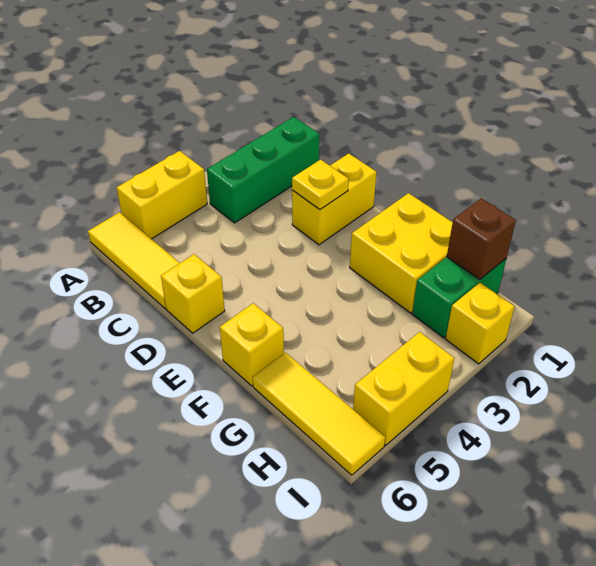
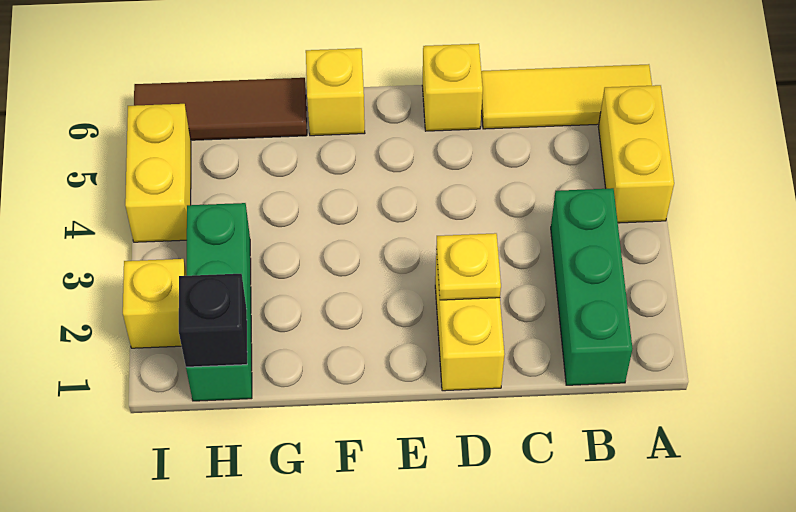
yellow brick F1:G2 level 1 -> none
yellow tile G6:I6 level 1 -> brown tile G6:I6 level 1
green brick H1:H2 level 1 -> green brick H1:H3 level 1
brown brick H1 level 2 -> black brick H1 level 2

